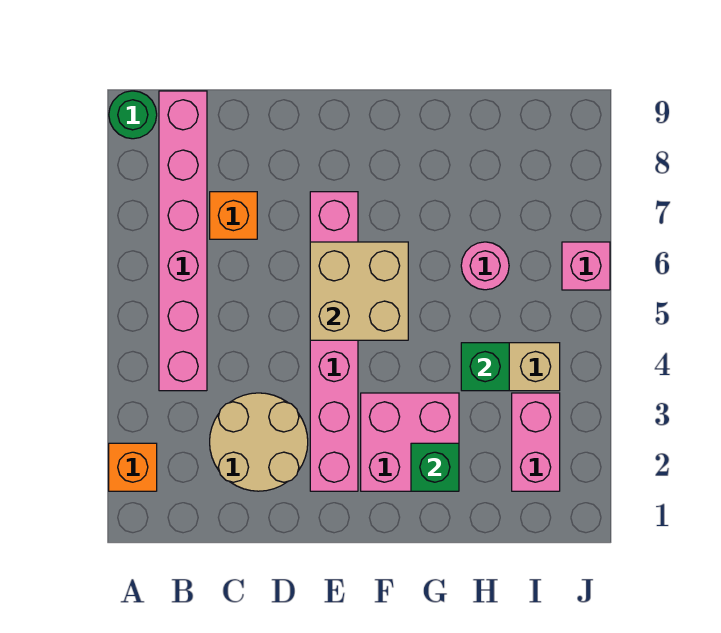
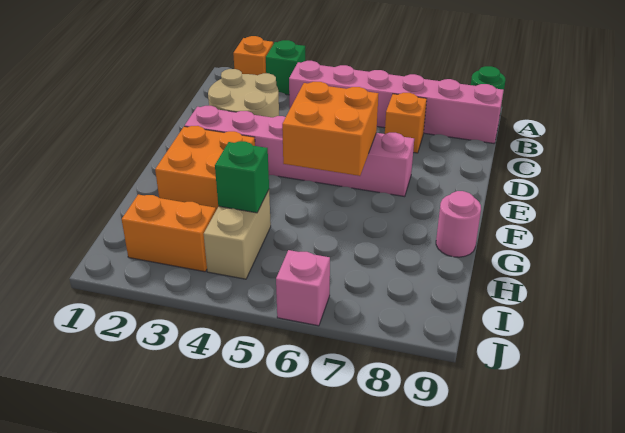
tan brick E5:F6 level 2 -> orange brick E5:F6 level 2
pink brick F2:G3 level 1 -> orange brick F2:G3 level 1
green brick G2 level 2 -> green brick A3 level 1
pink round brick H6 level 1 -> pink round brick G9 level 1
pink brick I2:I3 level 1 -> orange brick I2:I3 level 1

